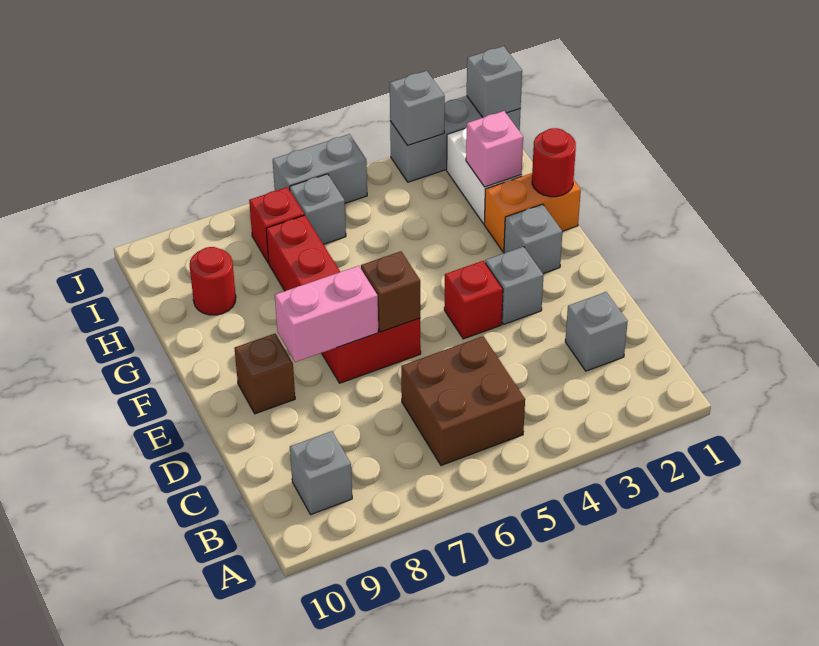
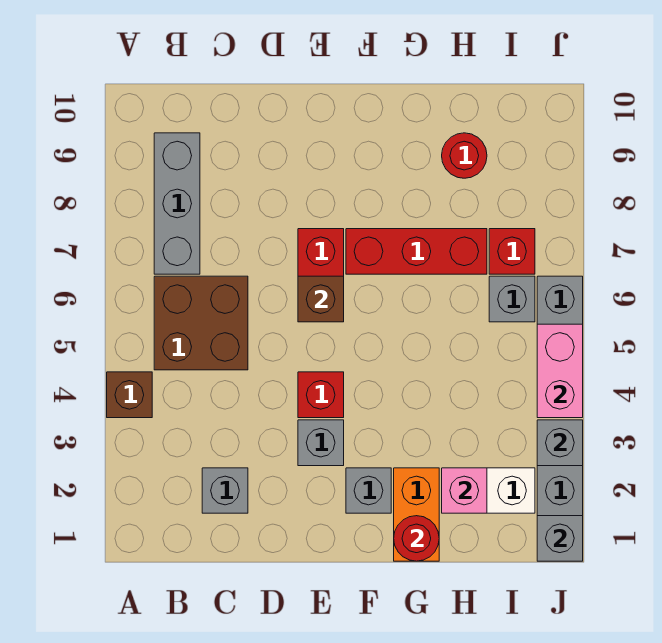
grey brick B9 level 1 -> grey brick B7:B9 level 1
pink brick E7:E8 level 2 -> pink brick J4:J5 level 2
brown brick E9 level 1 -> brown brick A4 level 1

